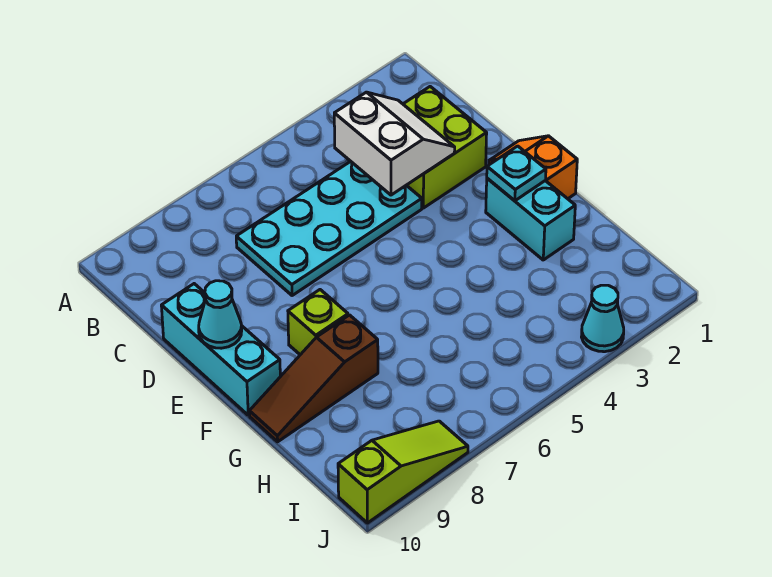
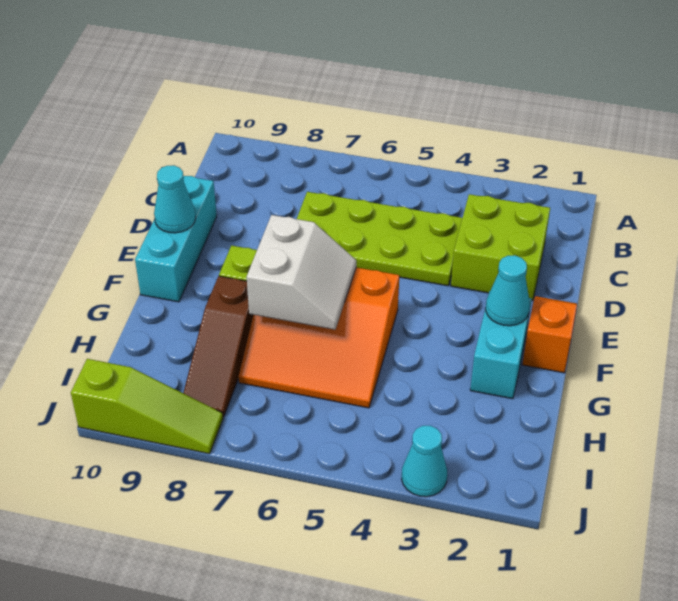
white slope C3:D4 level 2 top 4 -> white slope F6:G7 level 2 top 7
cyan plate C4:D7 level 1 -> lime plate C4:D7 level 1
cyan plate F2 level 2 -> cyan cone F2 level 2
none -> orange slope F5:H7 level 1 top F
brown slope G8:G10 level 1 top 8 -> brown slope G8:I8 level 1 top G

